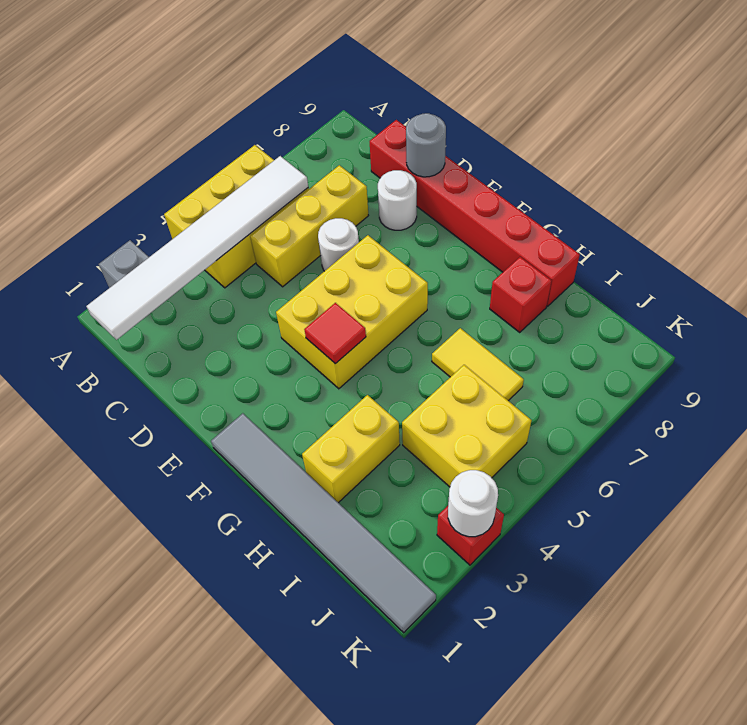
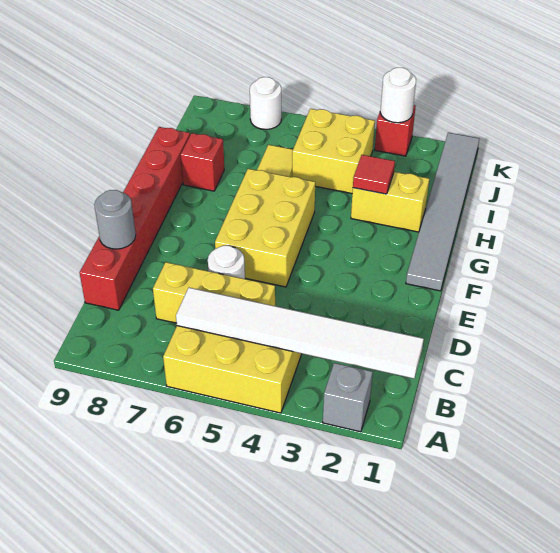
white round brick D8 level 1 -> white round brick K7 level 1
yellow brick E4:F6 level 1 -> yellow brick E5:G6 level 1
red tile F4 level 2 -> red tile H3 level 2

